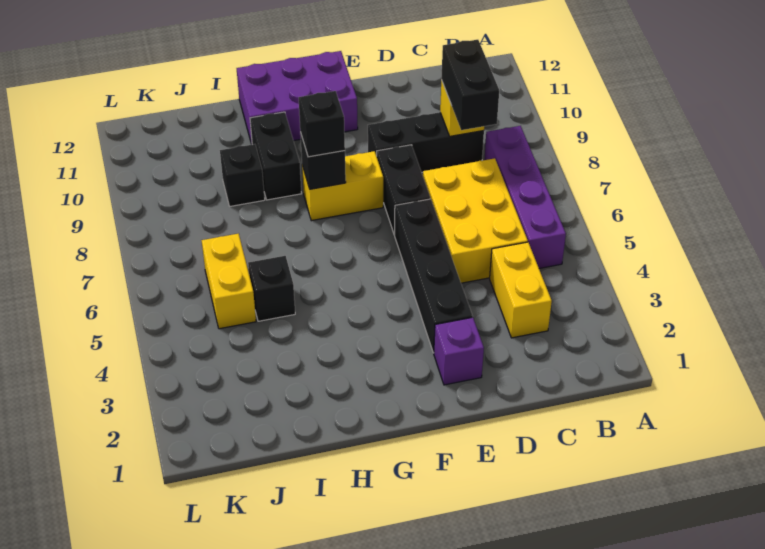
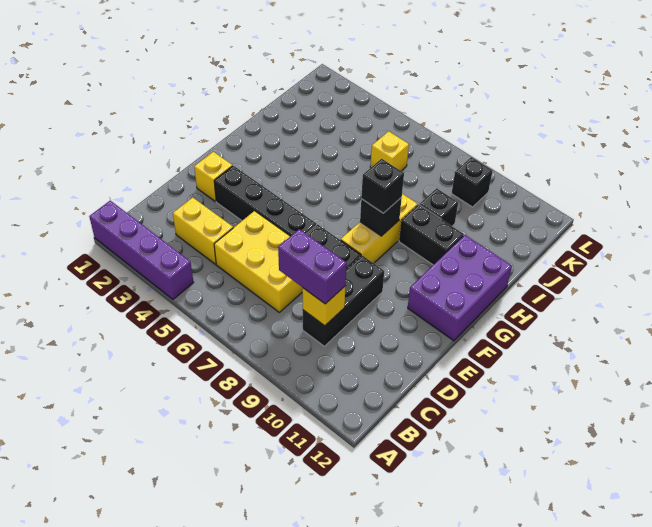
purple brick B5:B8 level 1 -> purple brick A1:A4 level 1
black brick C8:C9 level 3 -> purple brick C8:C9 level 3
purple brick E2 level 1 -> yellow brick E2 level 1
yellow brick F8:G8 level 1 -> yellow brick F8:H8 level 1
black brick I5 level 1 -> black brick K9 level 1
yellow brick J5:J6 level 1 -> yellow brick J6 level 1

